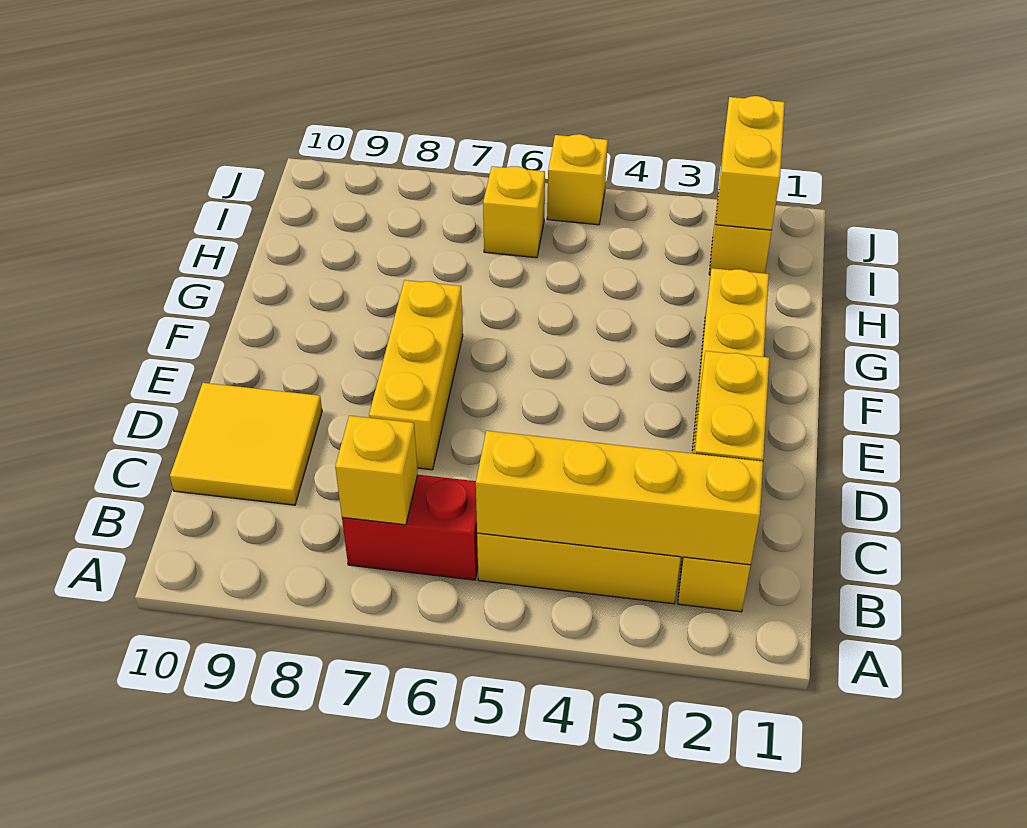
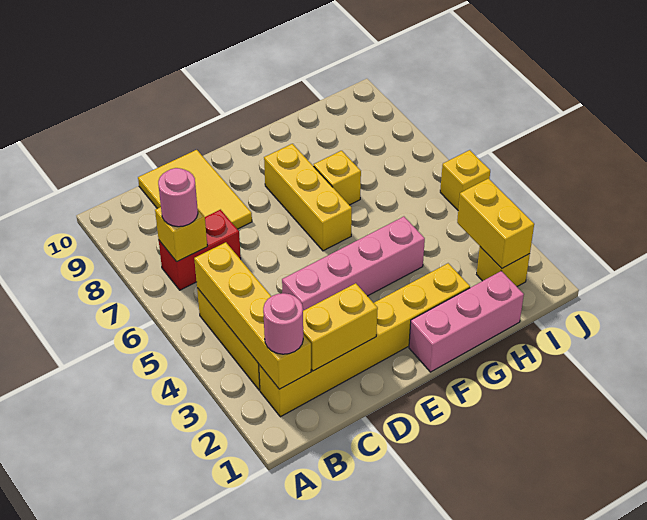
none -> pink round brick B2 level 3
red brick B6:B7 level 1 -> red brick B7:C7 level 1
none -> pink round brick B7 level 3
yellow tile C9:D10 level 1 -> yellow tile C8:D10 level 1
none -> pink brick D4:G4 level 1
yellow brick D7:F7 level 1 -> yellow brick F6:F8 level 1
none -> pink brick F1:H1 level 1
yellow brick I2:J2 level 2 -> yellow brick I2:I3 level 2
yellow brick I6 level 1 -> yellow brick G7 level 1

